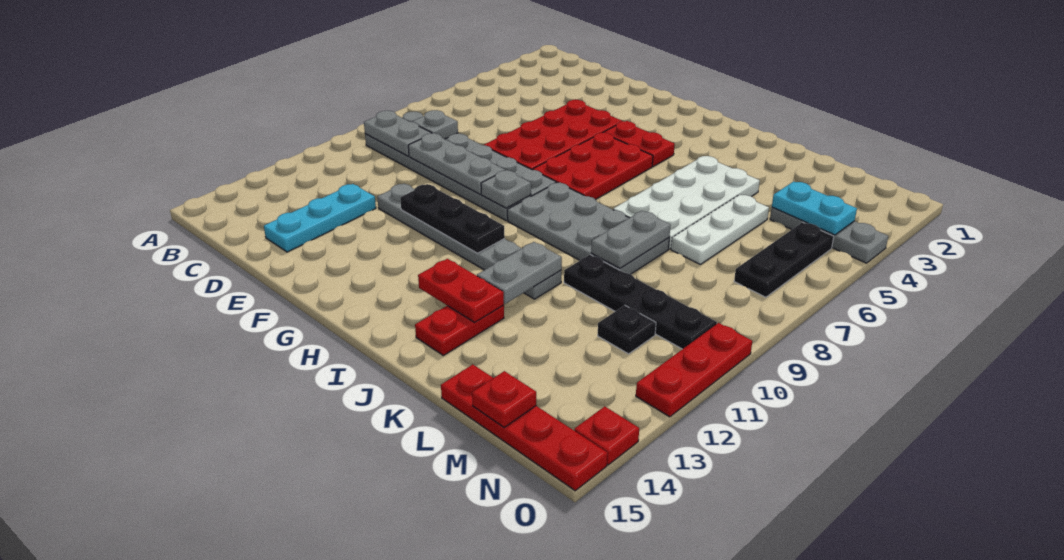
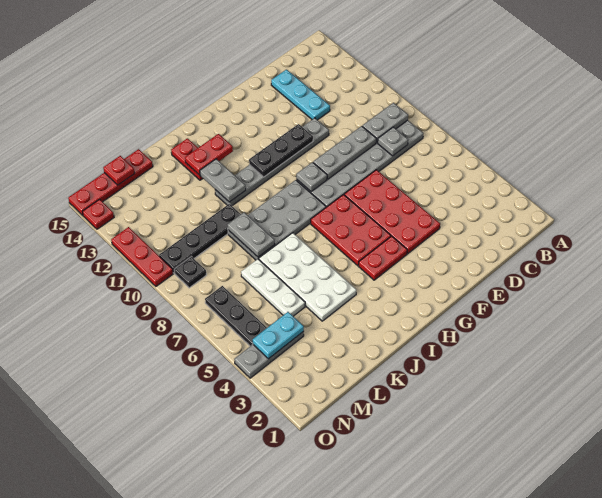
black plate M11 level 1 -> black plate N9 level 1

